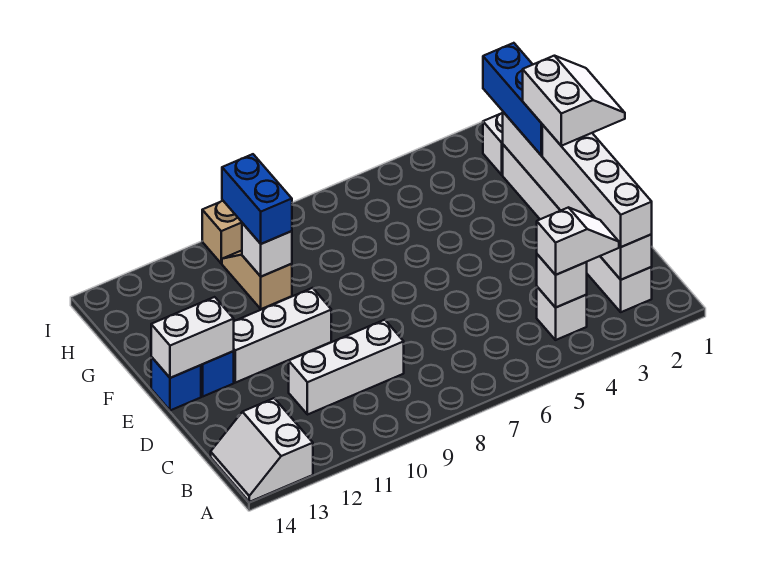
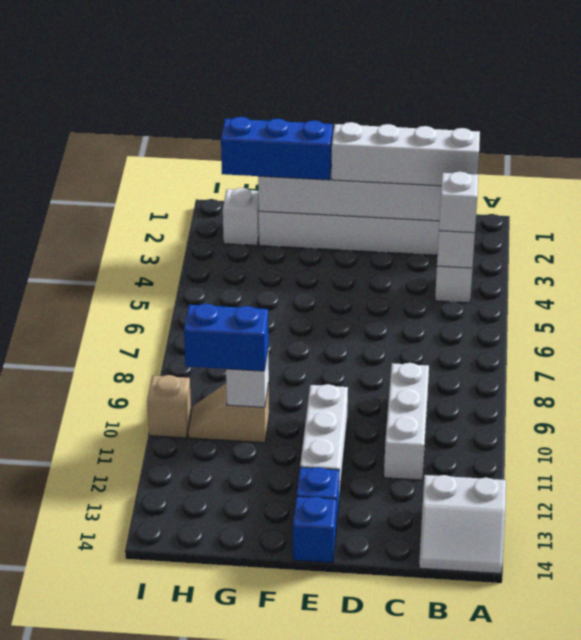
white slope E1:F2 level 4 top 2 -> none
white brick E13:E14 level 2 -> none

